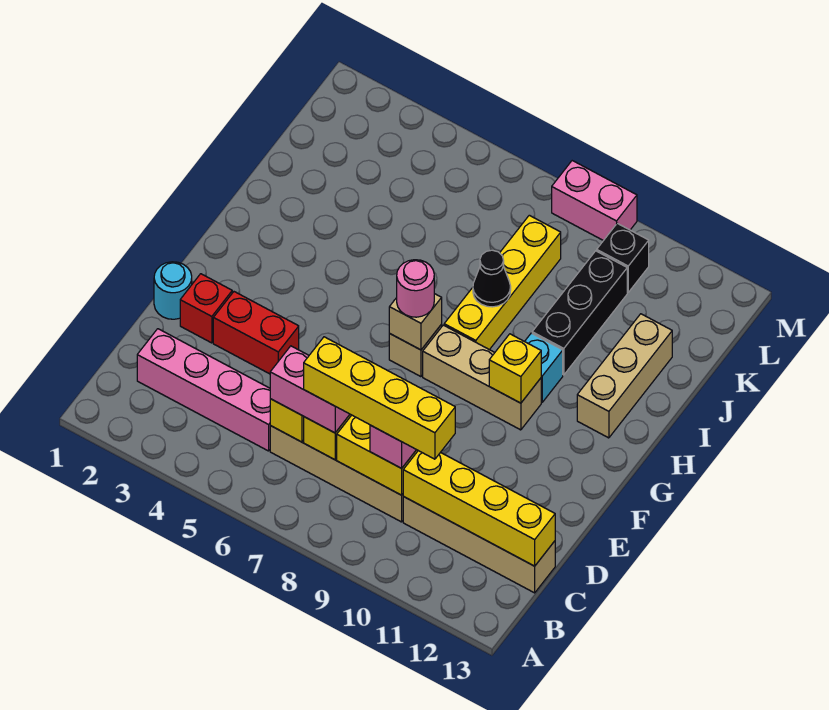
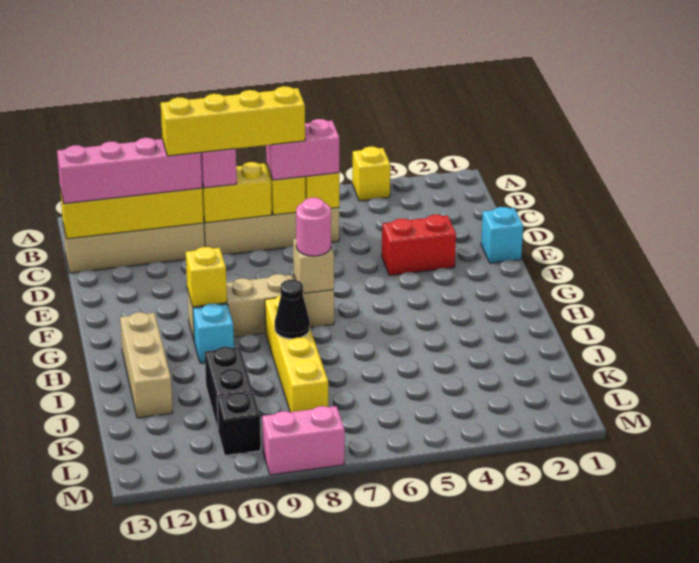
none -> yellow brick A4 level 1
pink brick C2:C5 level 1 -> pink brick C10:C13 level 3
cyan round brick E1 level 1 -> cyan brick E1 level 1
red brick E2 level 1 -> none
black brick I10:K10 level 1 -> black brick J10:K10 level 1

